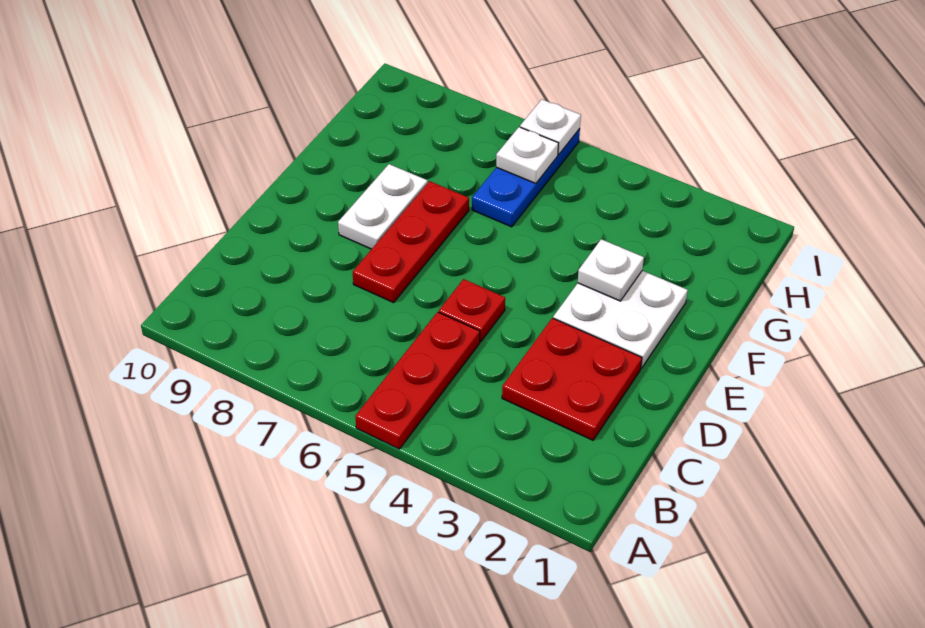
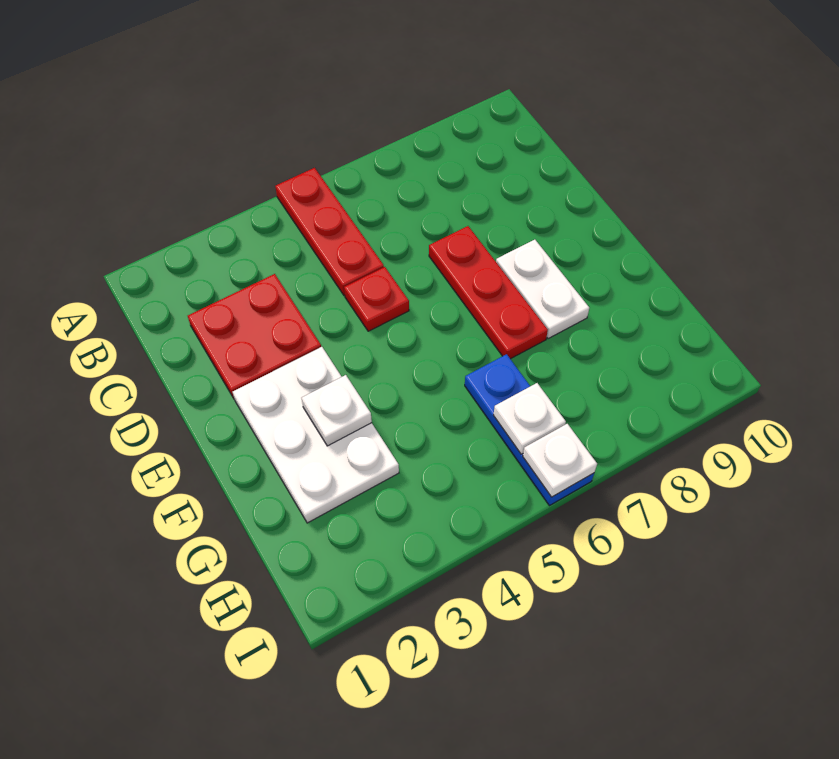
white plate E2:F3 level 1 -> white plate E2:G3 level 1

